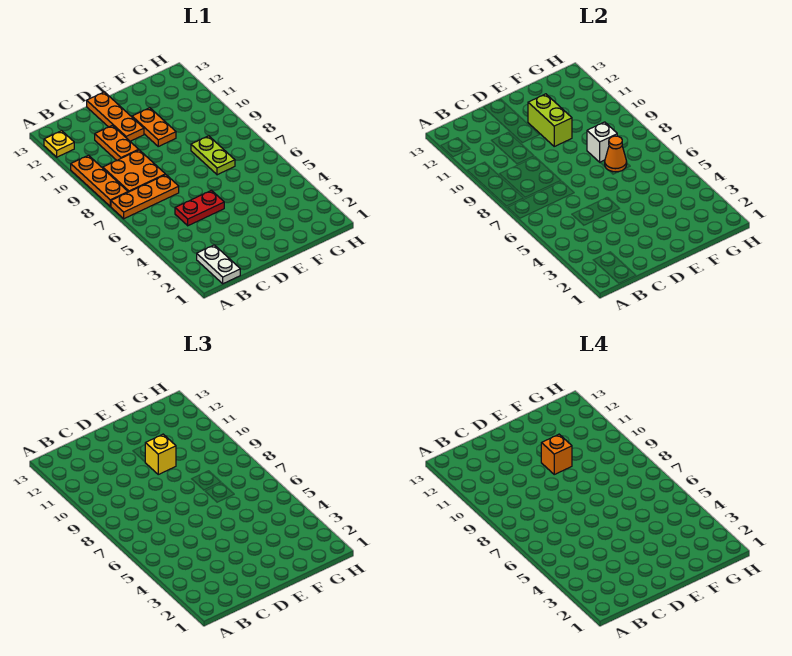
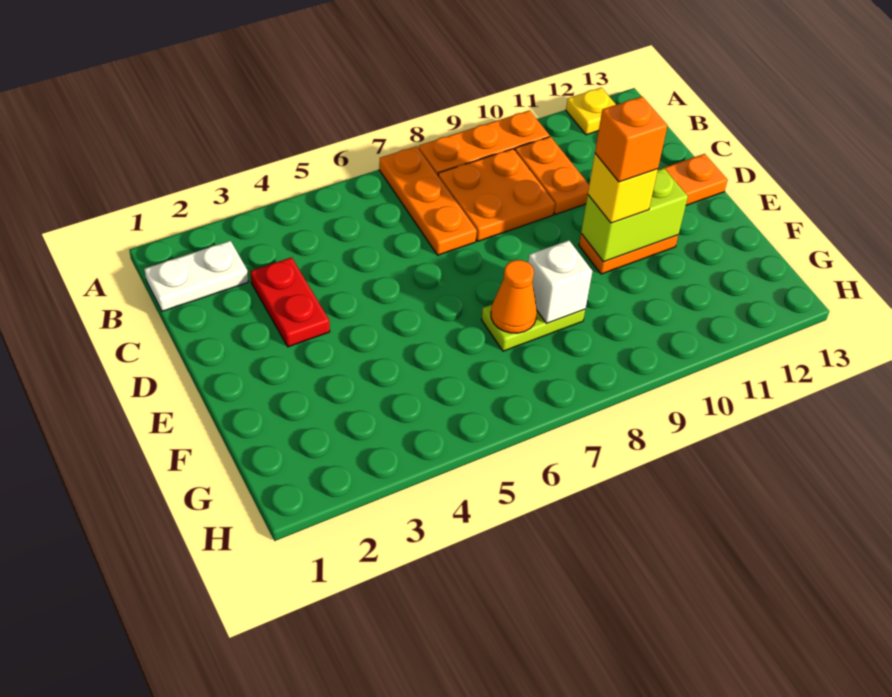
red plate C5:D5 level 1 -> red plate C3:D3 level 1
orange plate C10:C11 level 1 -> orange plate B10:C10 level 1

